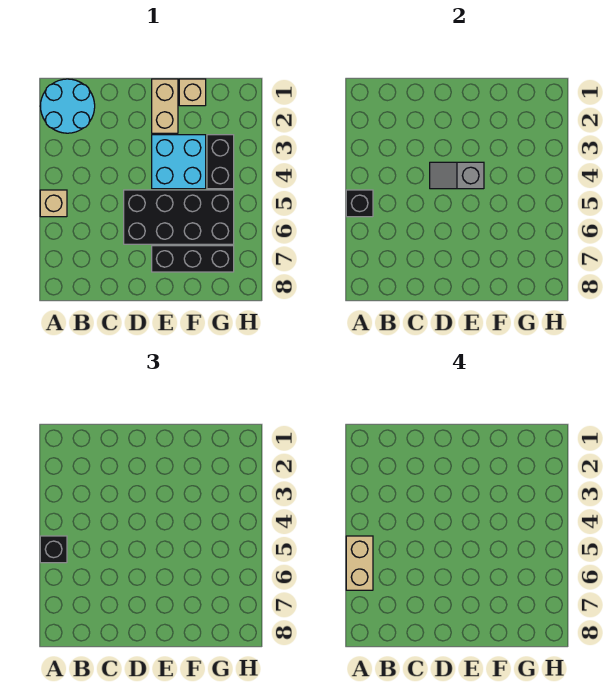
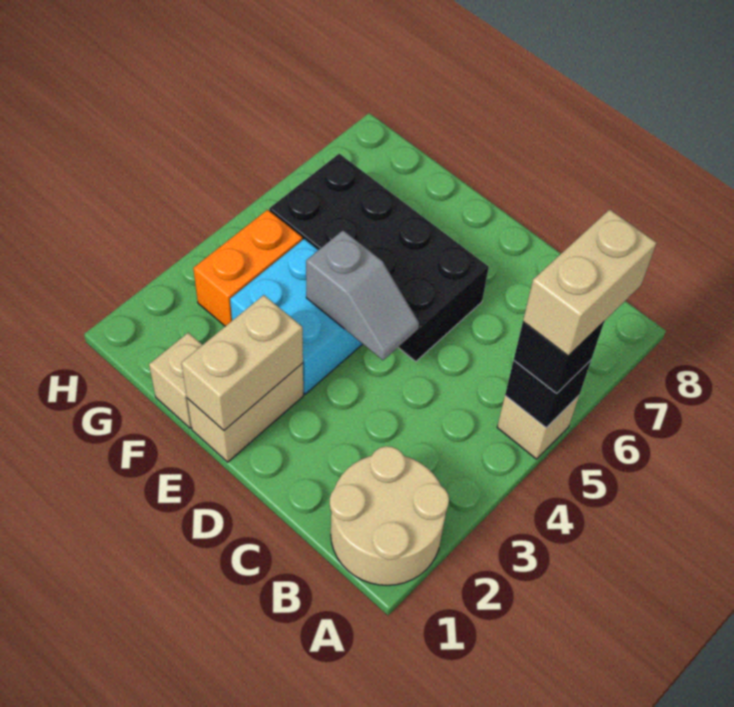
cyan round brick A1:B2 level 1 -> tan round brick A1:B2 level 1
none -> tan brick E1:E2 level 2
black brick E7:G7 level 1 -> none
black brick G3:G4 level 1 -> orange brick G3:G4 level 1

